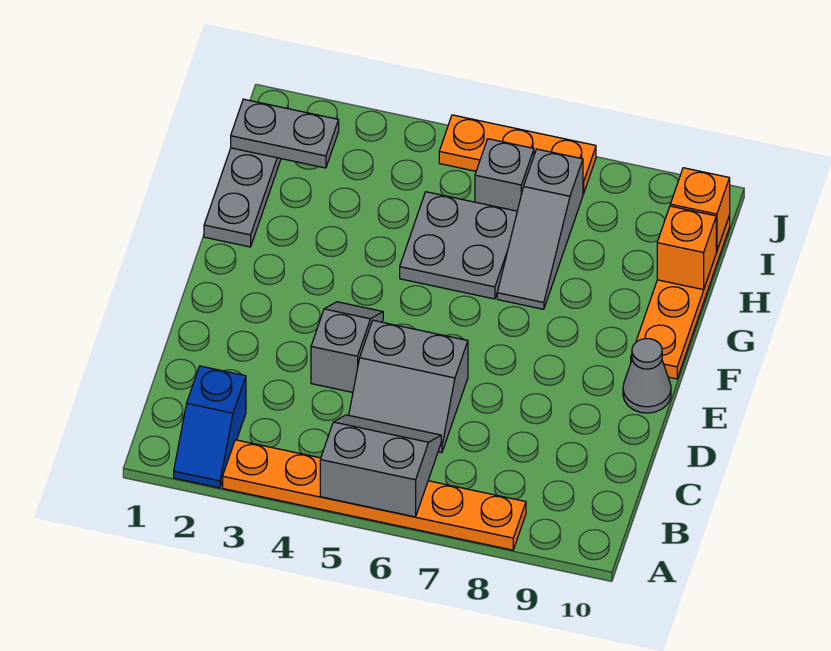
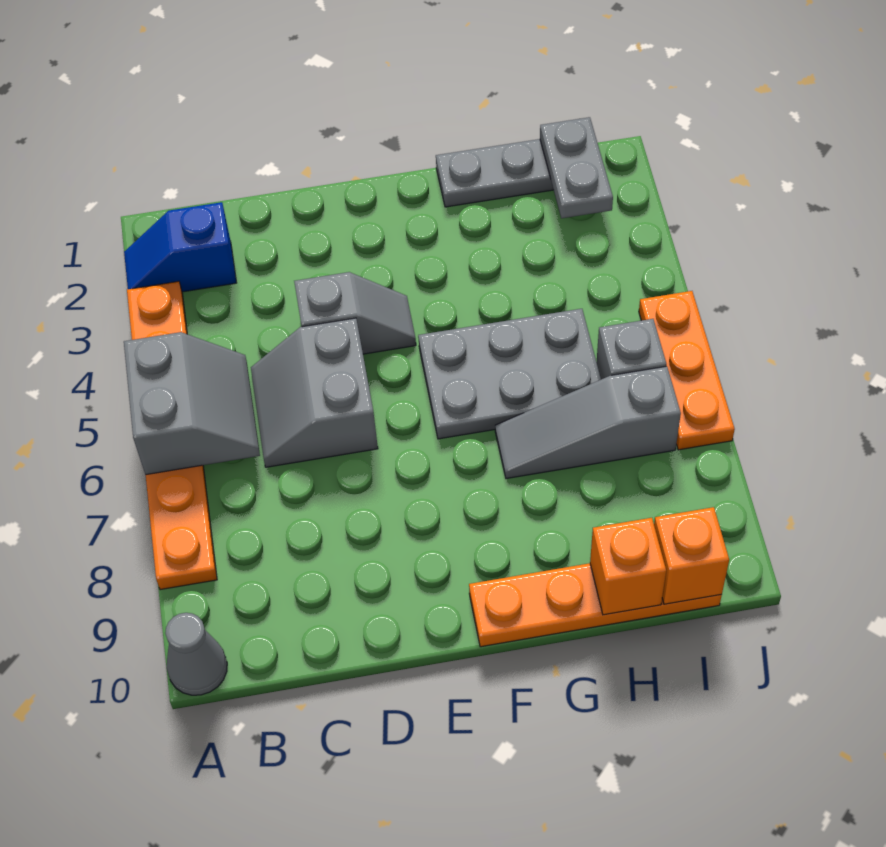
grey cone E10 level 1 -> grey cone A10 level 1
grey plate G5:H6 level 1 -> grey plate F5:H6 level 1

